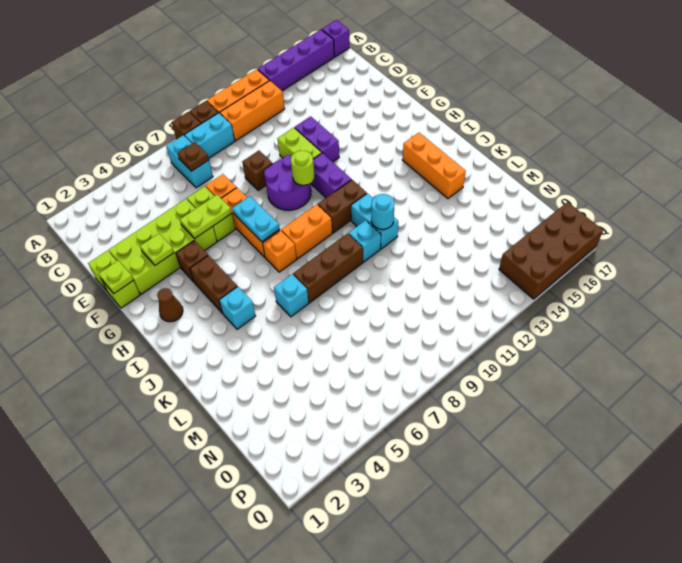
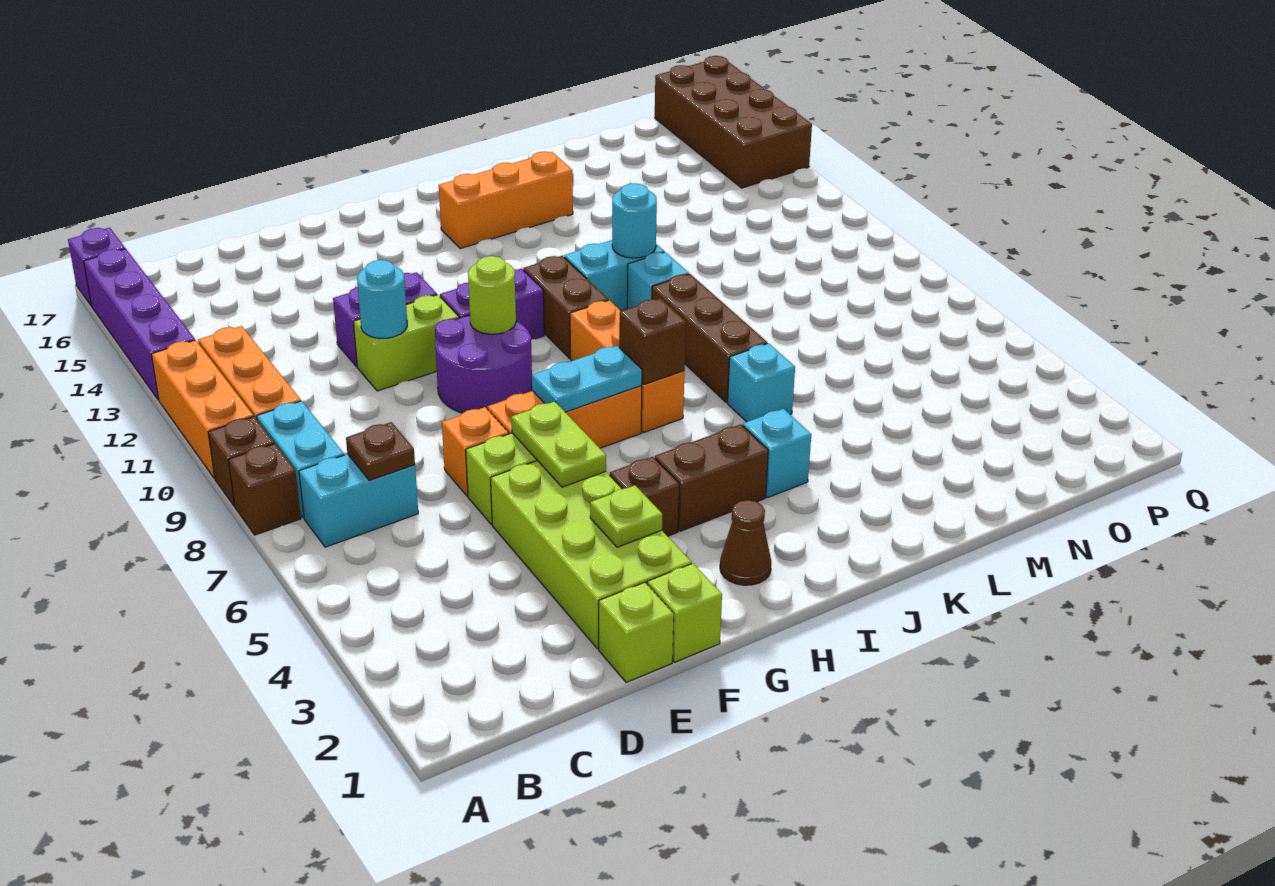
brown brick E9 level 1 -> brown brick I7 level 2
none -> cyan round brick E11 level 2
lime plate F1 level 2 -> none

